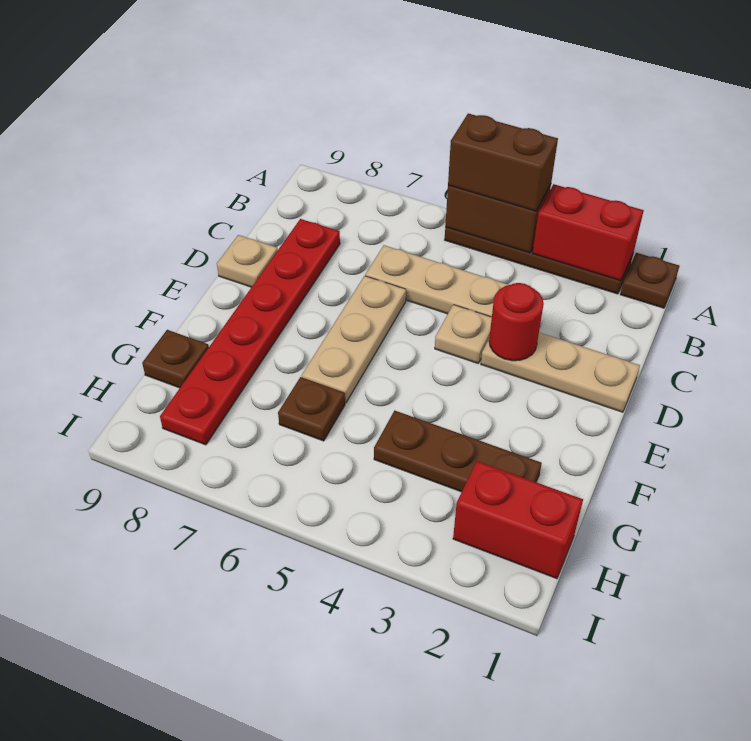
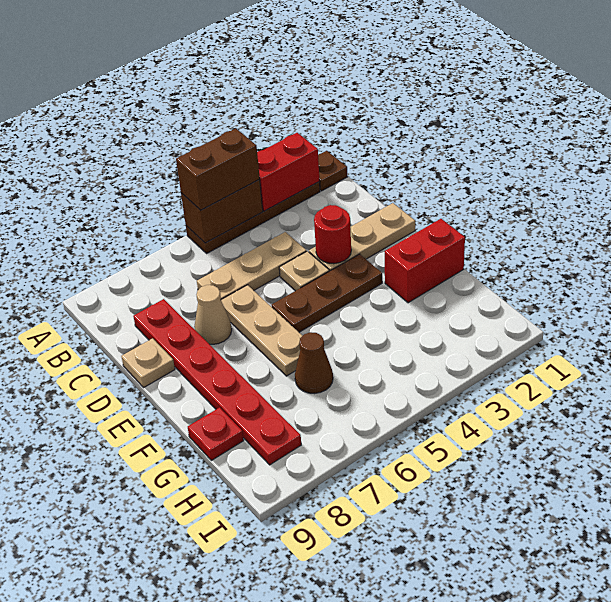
none -> tan cone D7 level 1
brown plate G2:G4 level 1 -> brown plate E3:E5 level 1
brown plate G6 level 1 -> brown cone G6 level 1
brown plate G9 level 1 -> red plate G9 level 1
red brick H1:H2 level 1 -> red brick F1:F2 level 1

